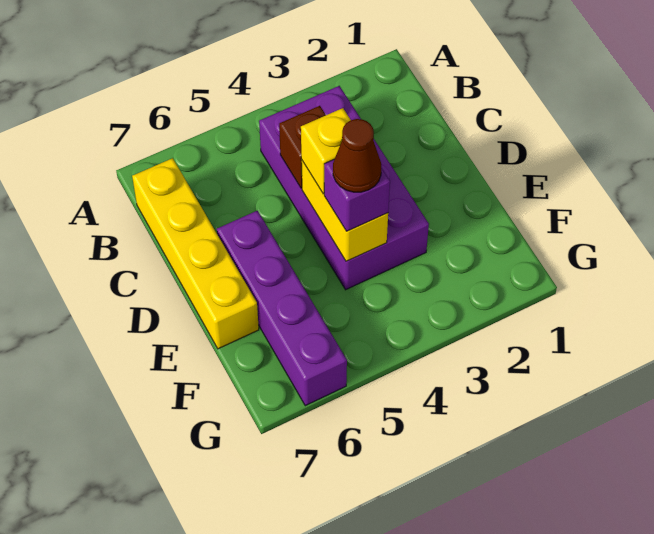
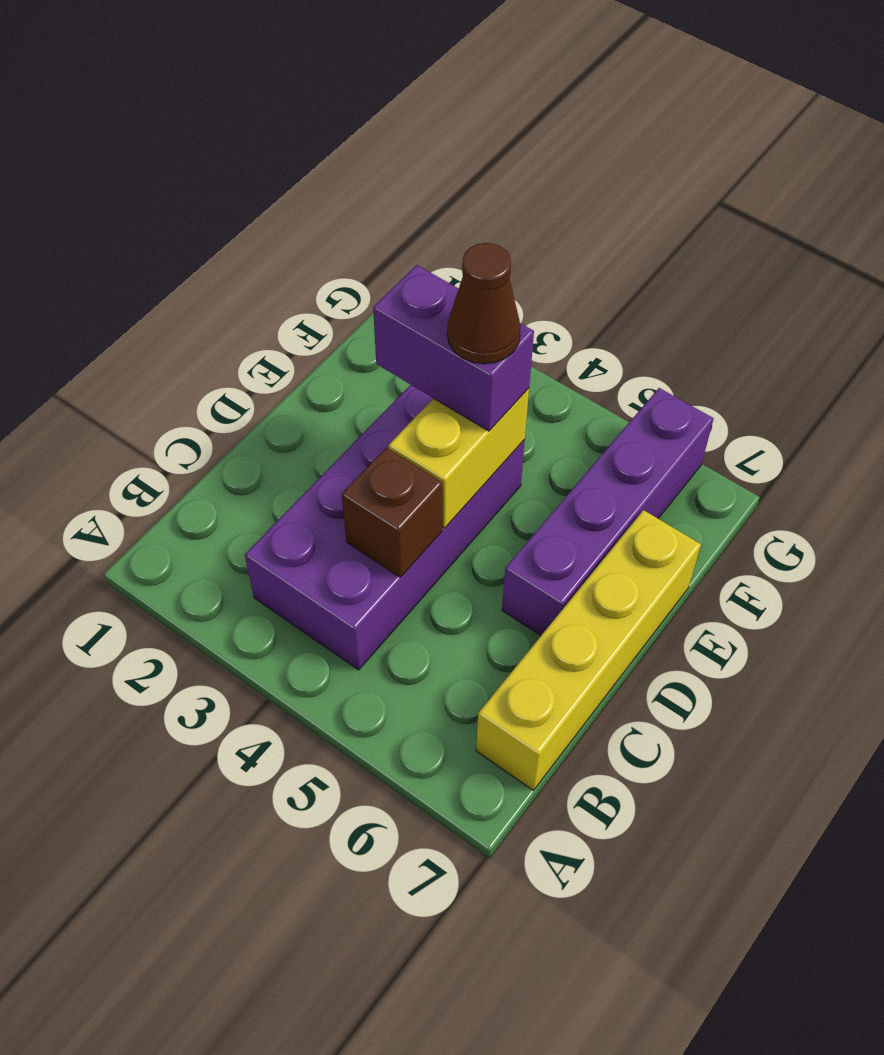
yellow brick D4 level 3 -> none
purple brick E4 level 3 -> purple brick E3:E4 level 3

